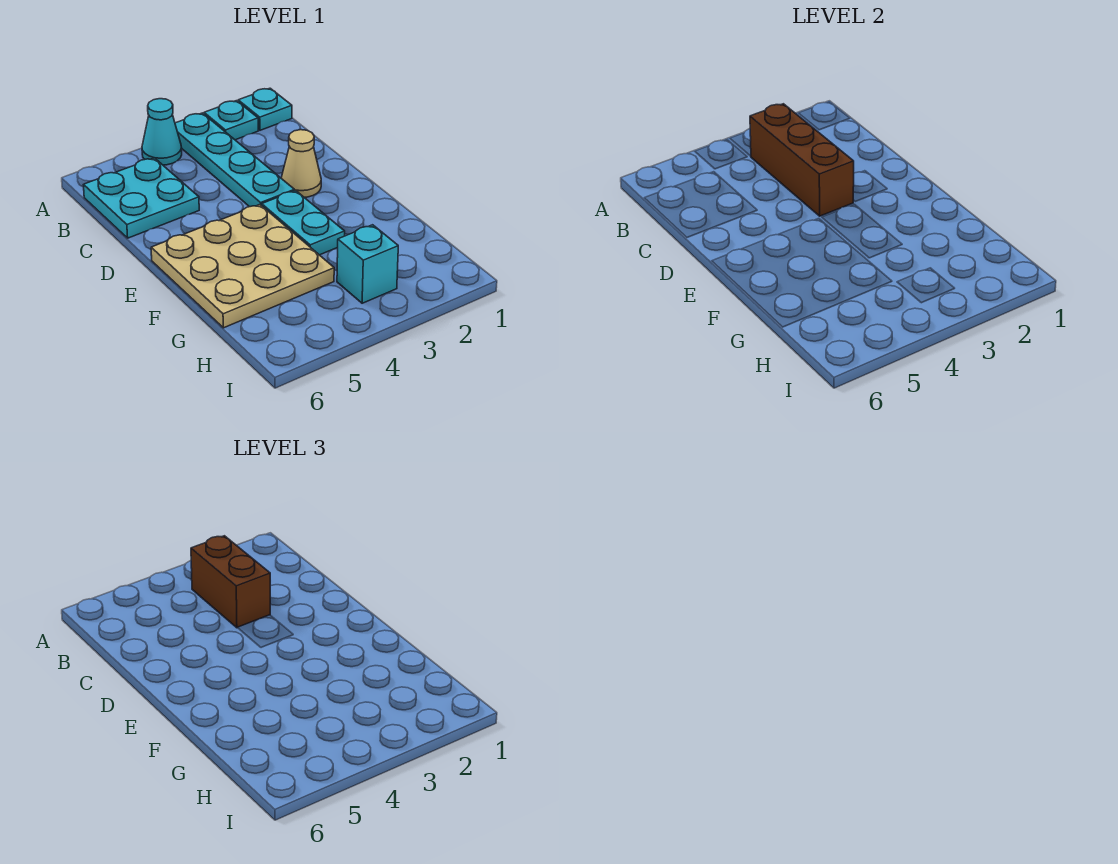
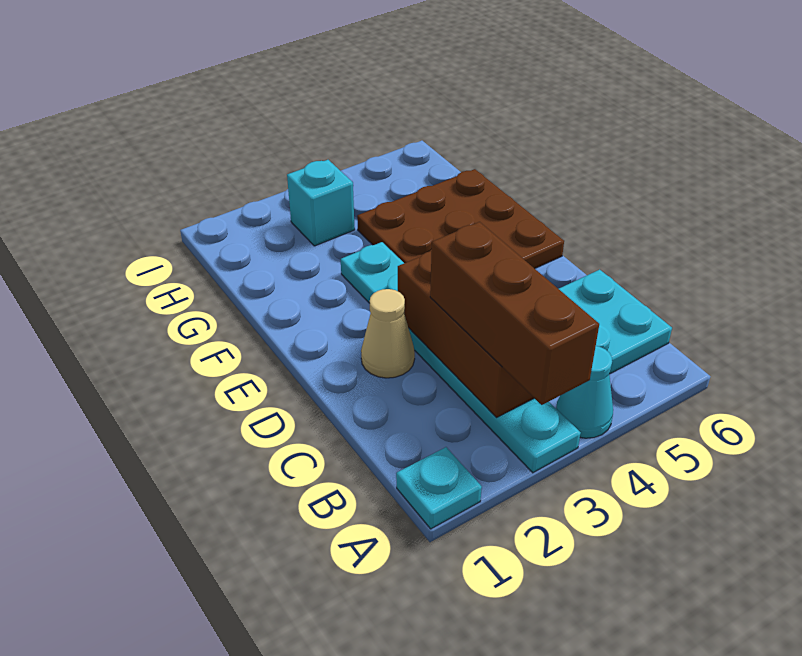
cyan plate A2 level 1 -> none
brown brick B3:C3 level 3 -> brown brick A3:C3 level 3
tan plate E4:G6 level 1 -> brown plate E4:G6 level 1

